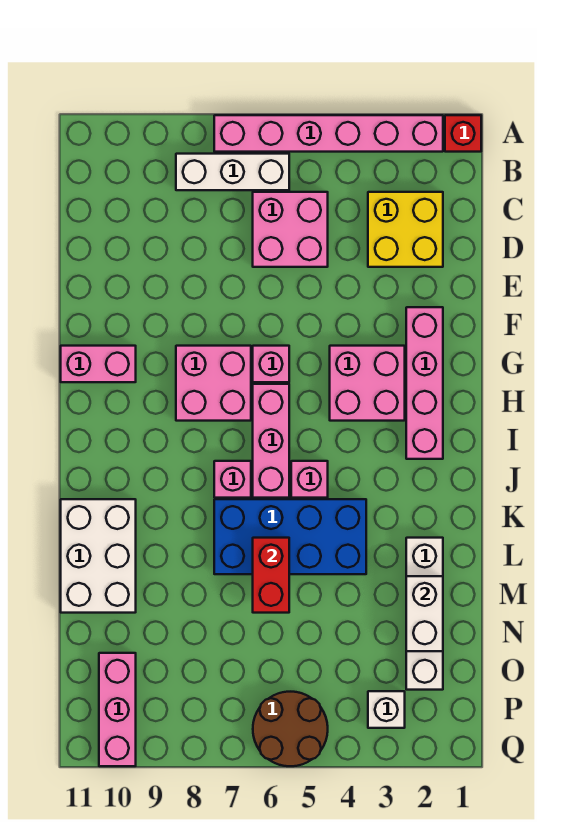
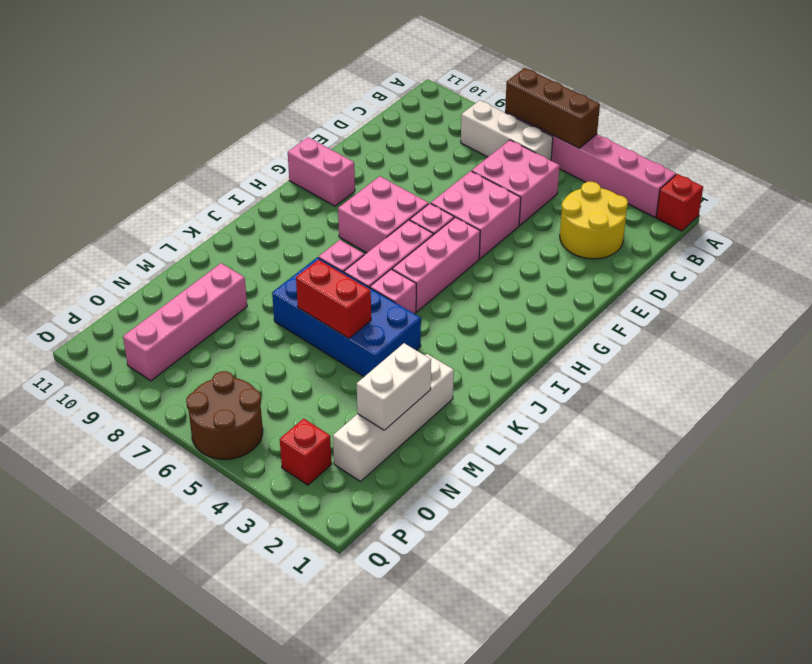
none -> brown brick A5:A7 level 2
yellow brick C2:D3 level 1 -> yellow round brick C2:D3 level 1
pink brick F2:I2 level 1 -> pink brick M9:P9 level 1
pink brick G3:H4 level 1 -> pink brick E5:F6 level 1
white brick K10:M11 level 1 -> none
red brick L6:M6 level 2 -> red brick L5:L6 level 2
pink brick O10:Q10 level 1 -> pink brick G5:I5 level 1
white brick P3 level 1 -> red brick P3 level 1

